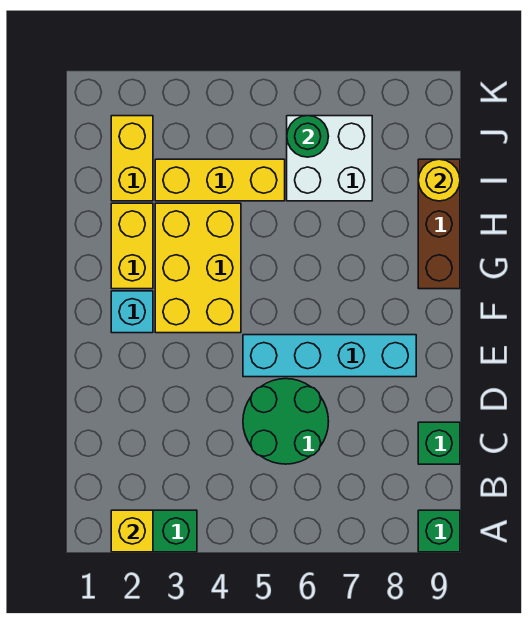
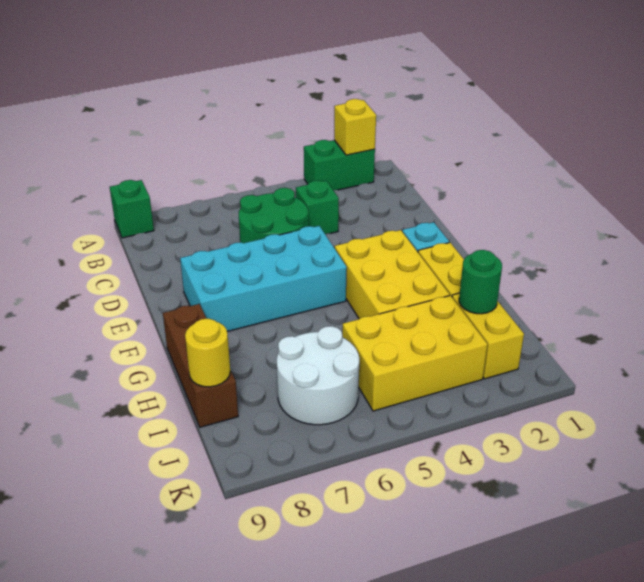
green brick C9 level 1 -> green brick C4 level 1
cyan brick E5:E8 level 1 -> cyan brick E5:F8 level 1
yellow brick I3:I5 level 1 -> yellow brick I3:J5 level 1
white brick I6:J7 level 1 -> white round brick I6:J7 level 1
green round brick J6 level 2 -> green round brick I2 level 2

